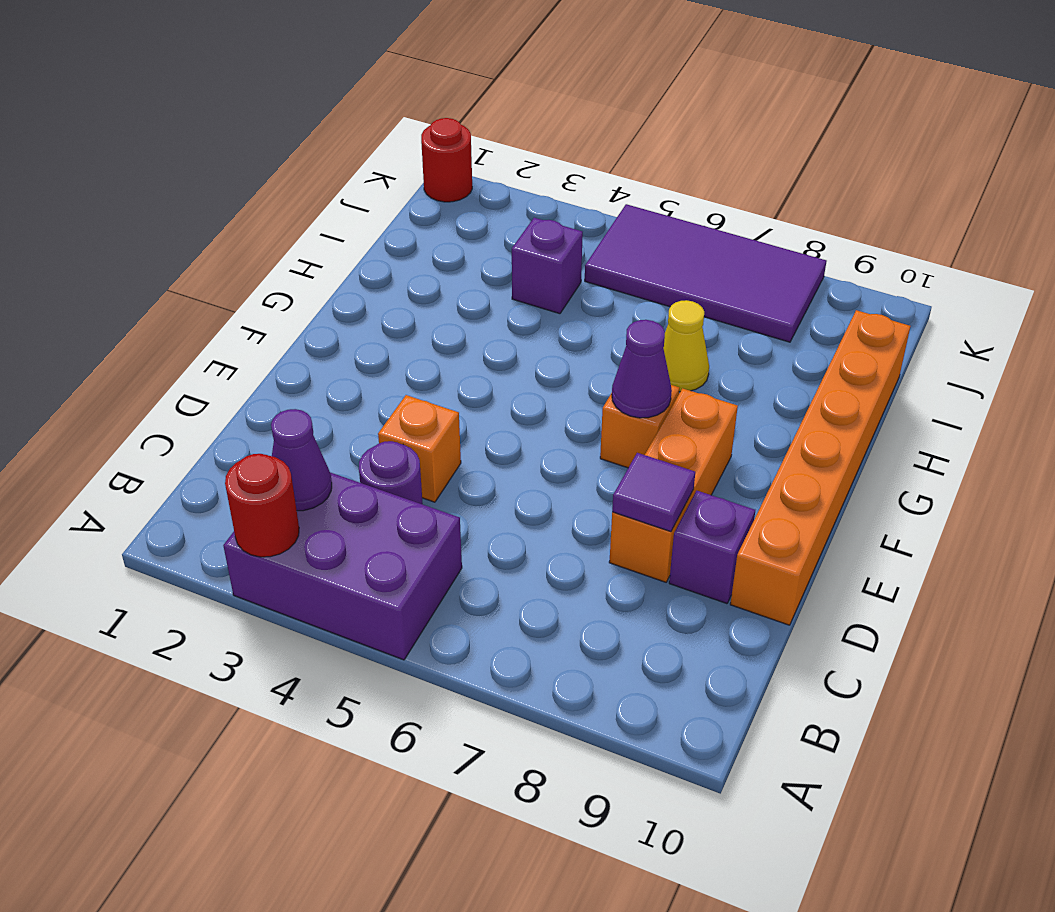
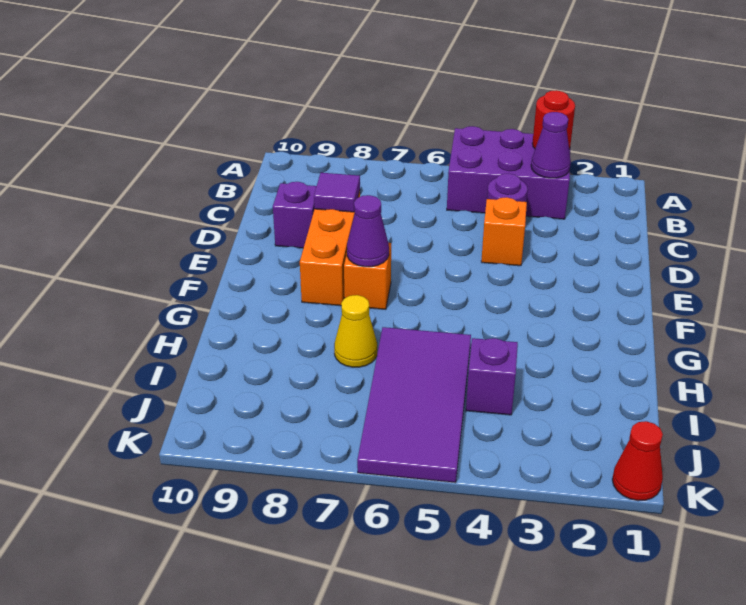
orange brick D10:I10 level 1 -> none
purple tile J5:K8 level 1 -> purple tile H5:K6 level 1
red round brick K1 level 1 -> red cone K1 level 1

